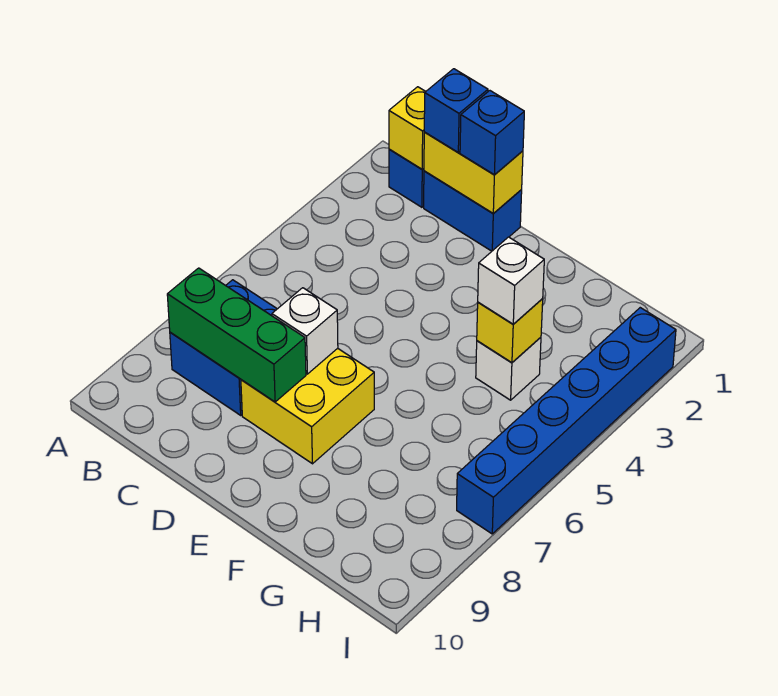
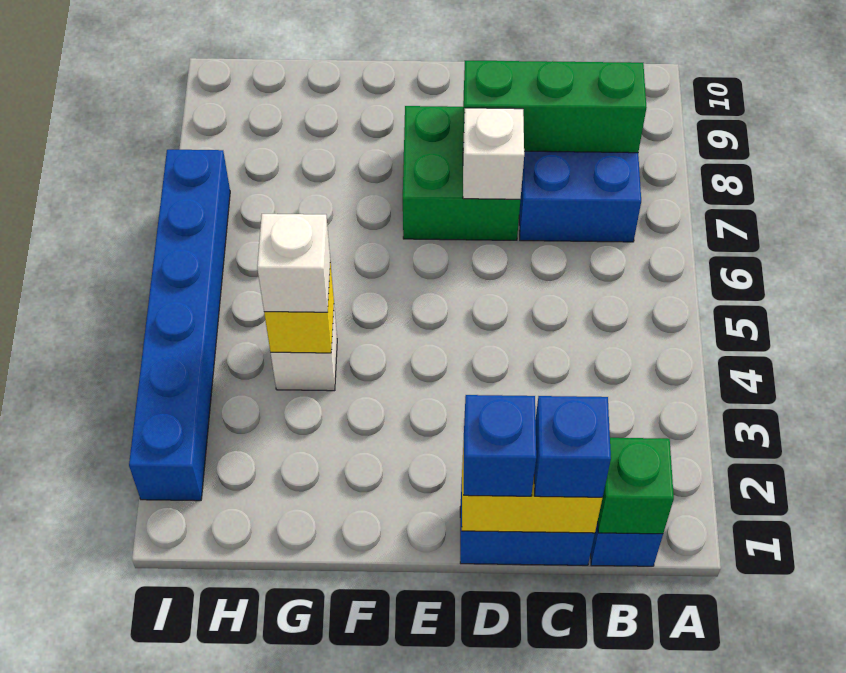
yellow brick B1 level 2 -> green brick B1 level 2
yellow brick D7:E8 level 1 -> green brick D7:E8 level 1

